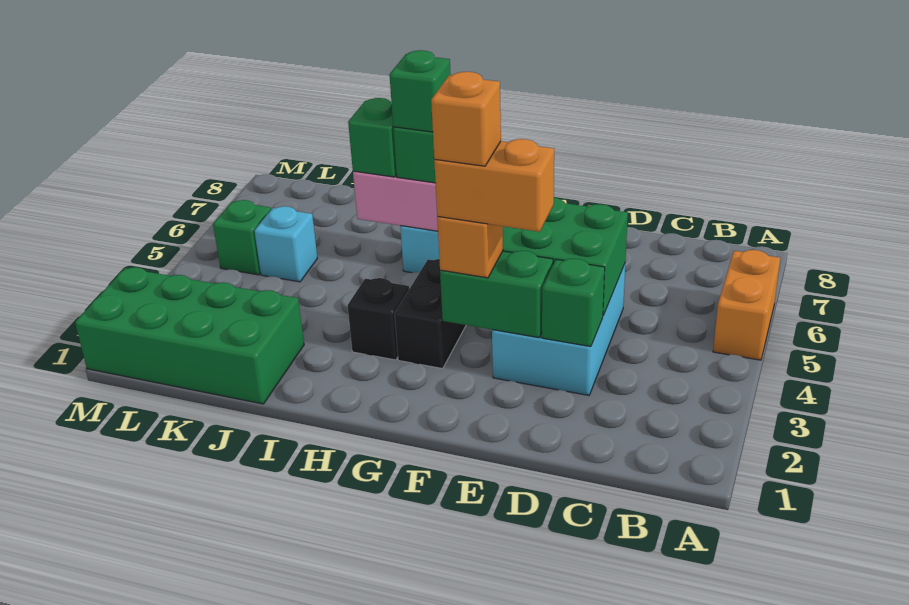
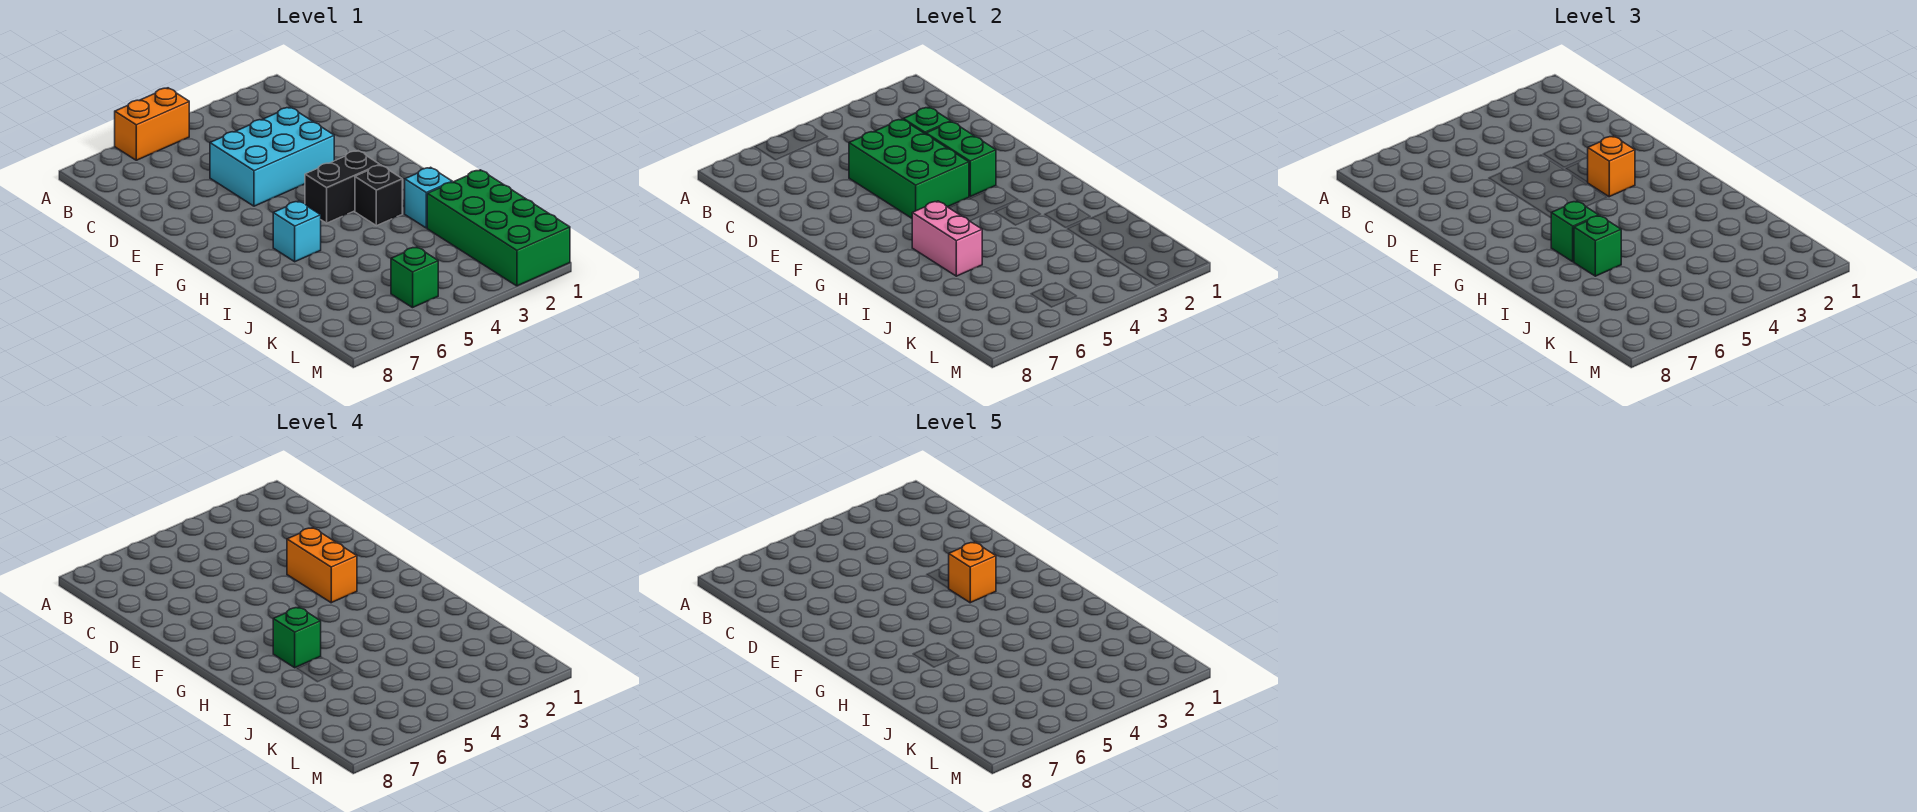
cyan brick K5 level 1 -> cyan brick I2 level 1

